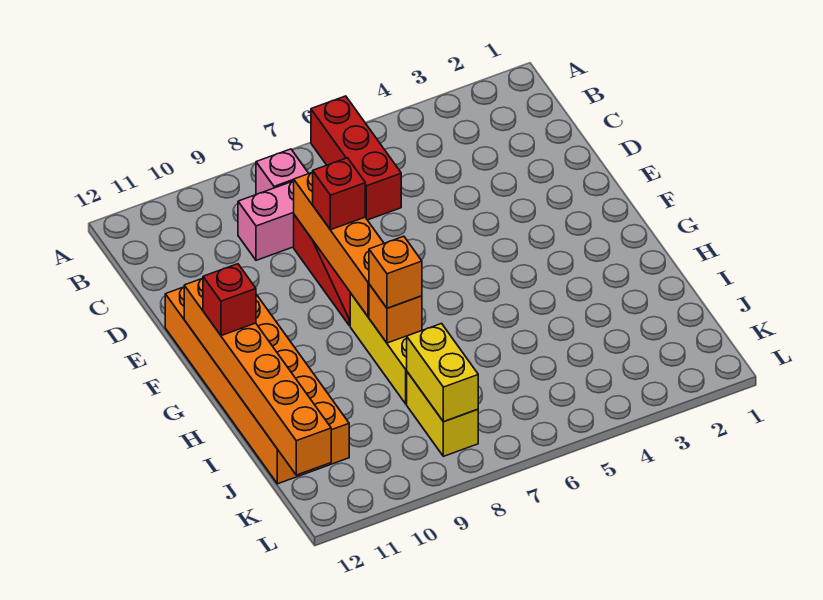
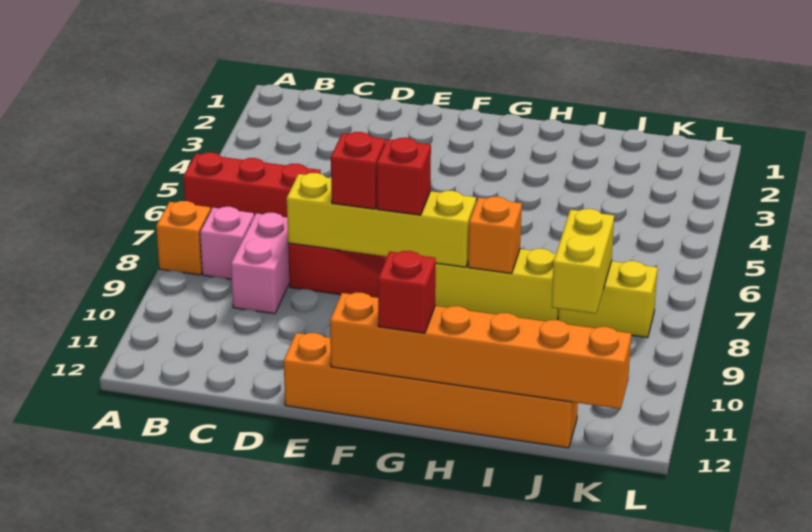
orange brick D8:G8 level 2 -> yellow brick D8:G8 level 2
orange brick E11:J12 level 1 -> orange brick E12:J12 level 1
none -> red brick F8 level 3
orange brick H8 level 3 -> orange brick A8 level 1
yellow brick J8:K8 level 2 -> yellow brick J8:J9 level 2

